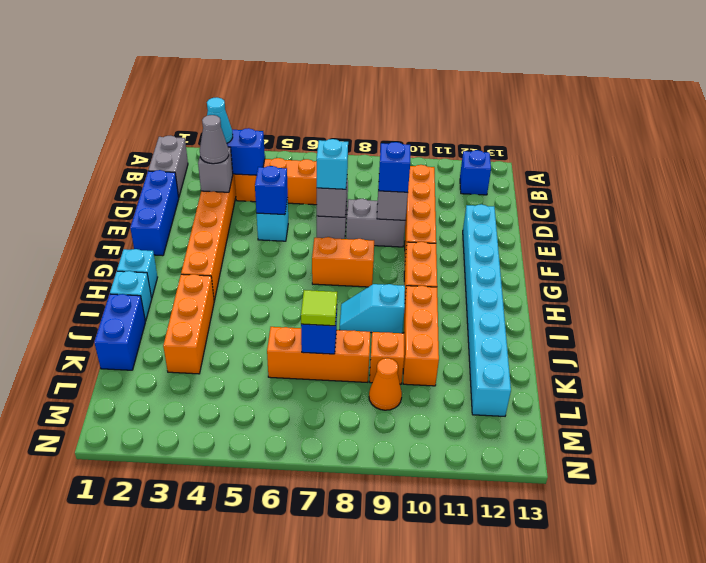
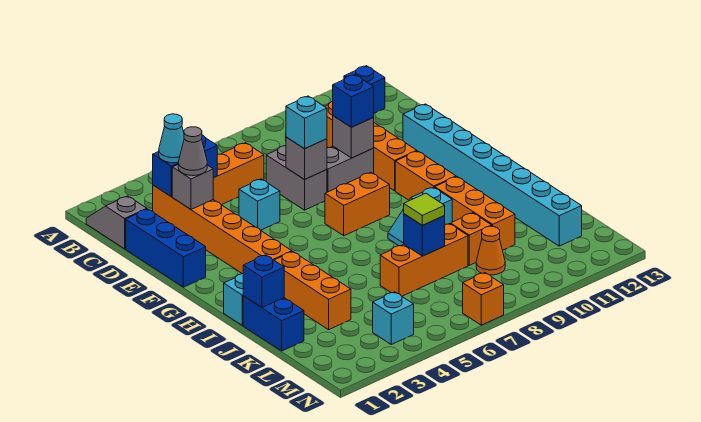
grey brick B1:C1 level 1 -> grey slope B1:C1 level 1 top C
blue brick E5 level 2 -> blue brick J1 level 2
cyan brick H1 level 1 -> cyan brick M4 level 1
none -> orange brick N7 level 1

